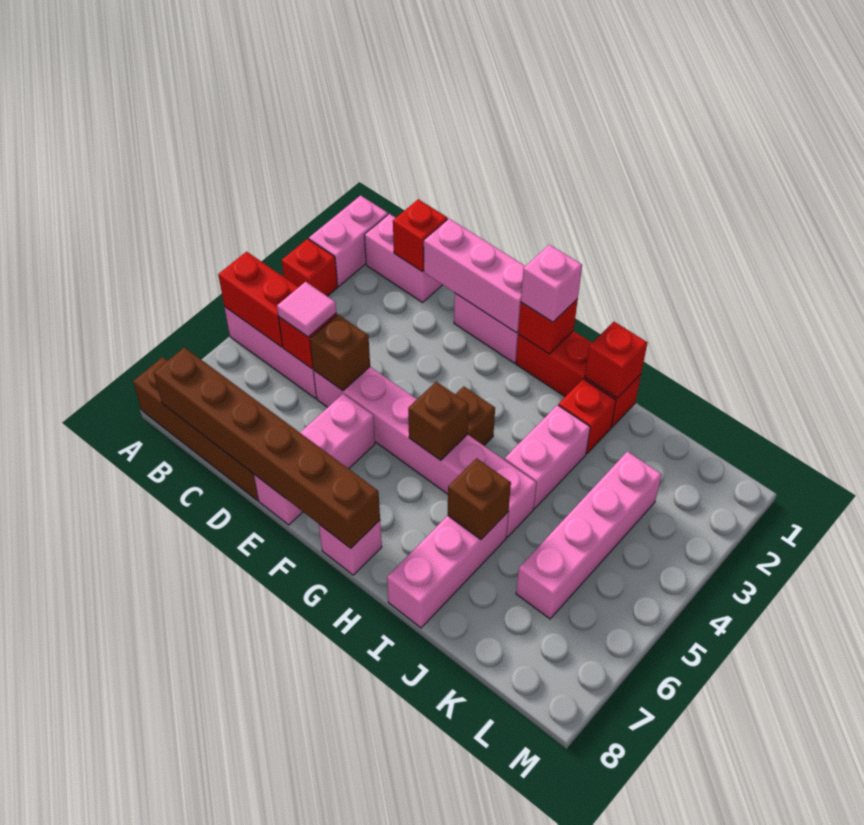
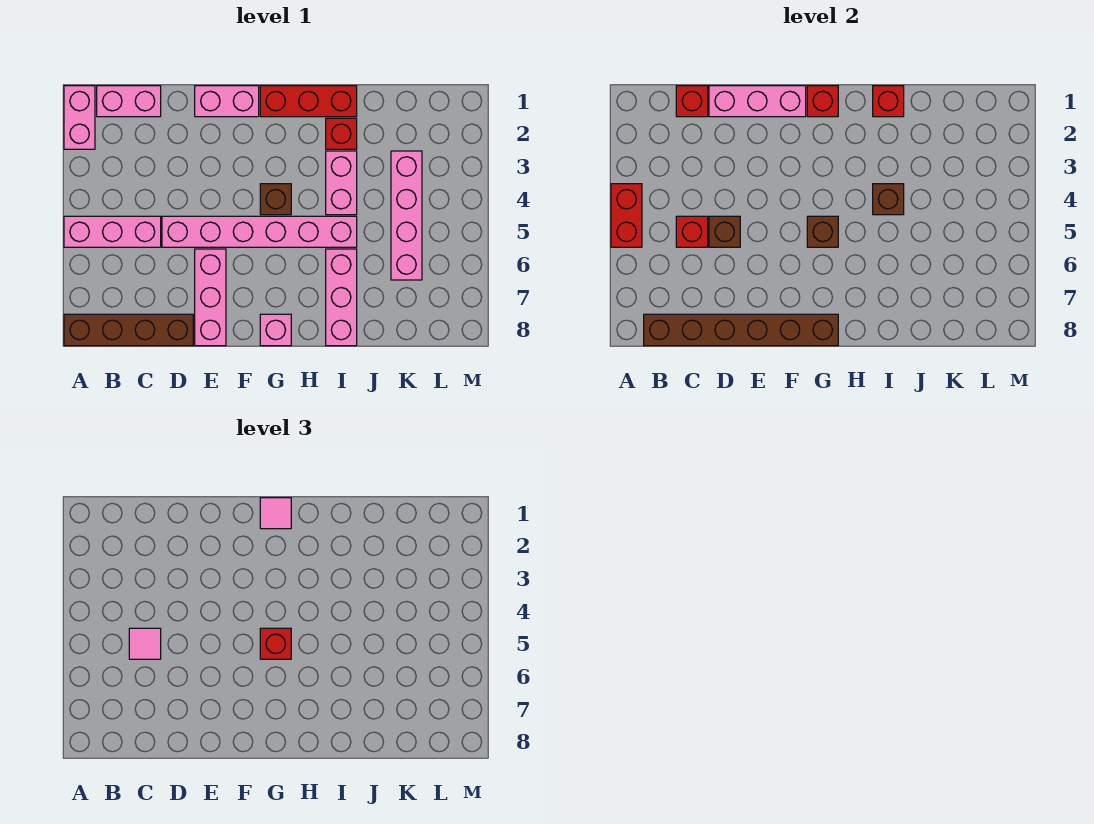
red brick A3 level 1 -> red brick G5 level 3
red brick A5:B5 level 2 -> red brick A4:A5 level 2
pink brick G1 level 3 -> pink tile G1 level 3
brown brick I6 level 2 -> brown brick I4 level 2

